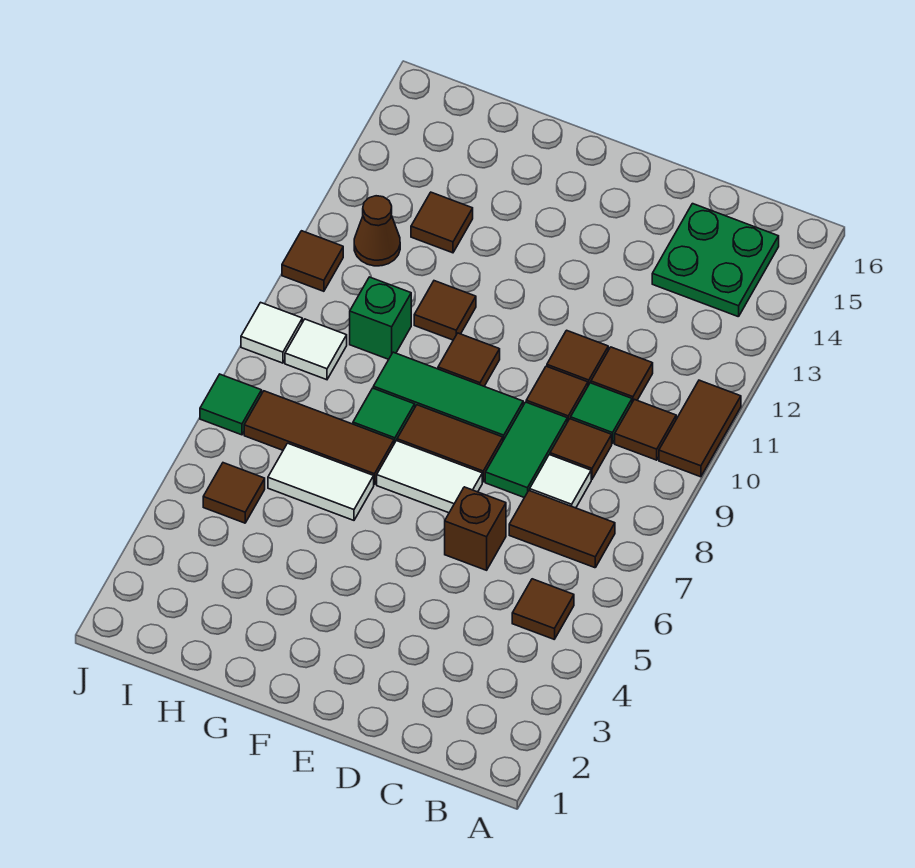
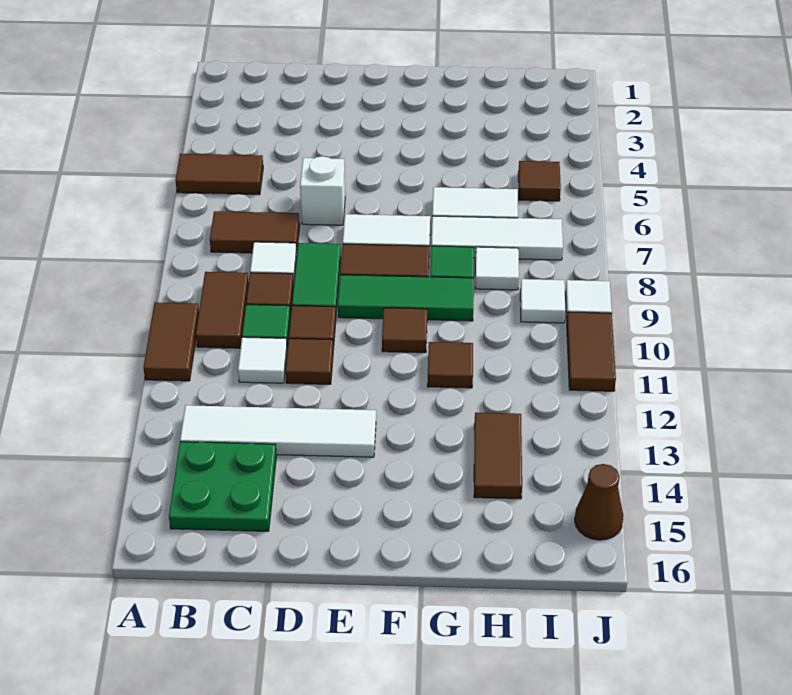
brown tile B5 level 1 -> brown tile A5:B5 level 1
brown tile B10 level 1 -> brown tile B9:B10 level 1
none -> white tile B13:E13 level 1
brown tile C11 level 1 -> white tile C11 level 1
brown brick D6 level 1 -> white brick D6 level 1
brown tile G7:I7 level 1 -> white tile G7:I7 level 1
none -> white tile H8 level 1
green brick H10 level 1 -> none
brown tile H13 level 1 -> brown tile H13:H14 level 1
brown cone I12 level 1 -> brown cone J15 level 1
green tile J7 level 1 -> none
brown tile J11 level 1 -> brown tile J10:J11 level 1

